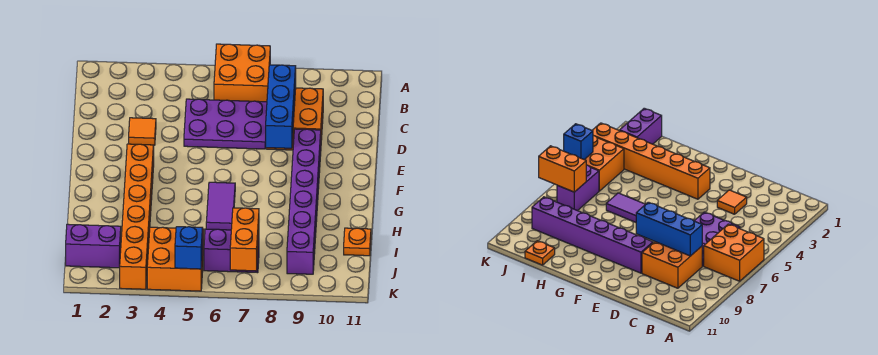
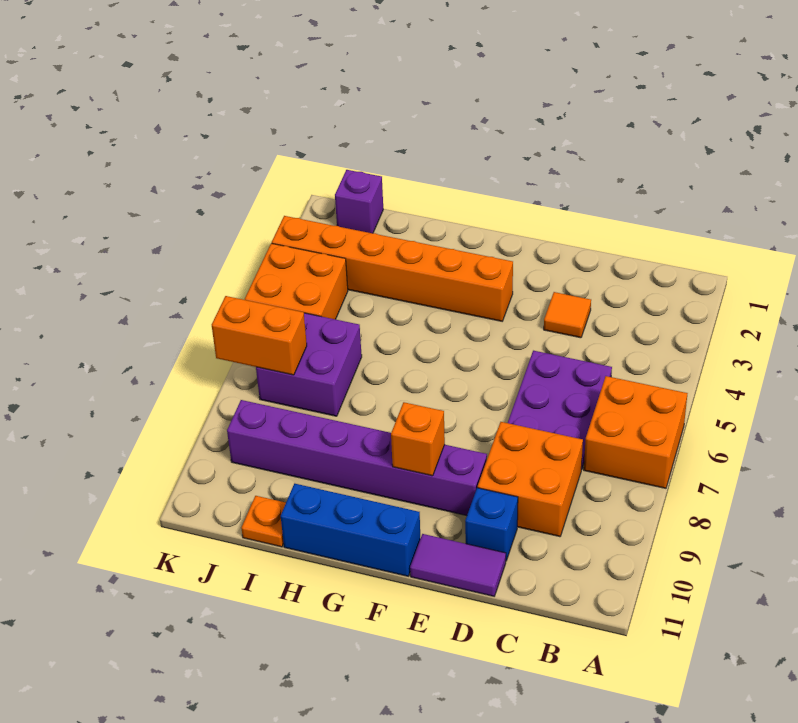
blue brick C8:E8 level 2 -> blue brick F11:H11 level 1
none -> orange brick F9 level 2
purple tile G6:H6 level 1 -> purple tile D11:E11 level 1
purple brick J1:J2 level 1 -> purple brick J1 level 1
purple brick J6:J7 level 1 -> purple brick I6:J7 level 1
blue brick K5 level 2 -> blue brick D10 level 1

